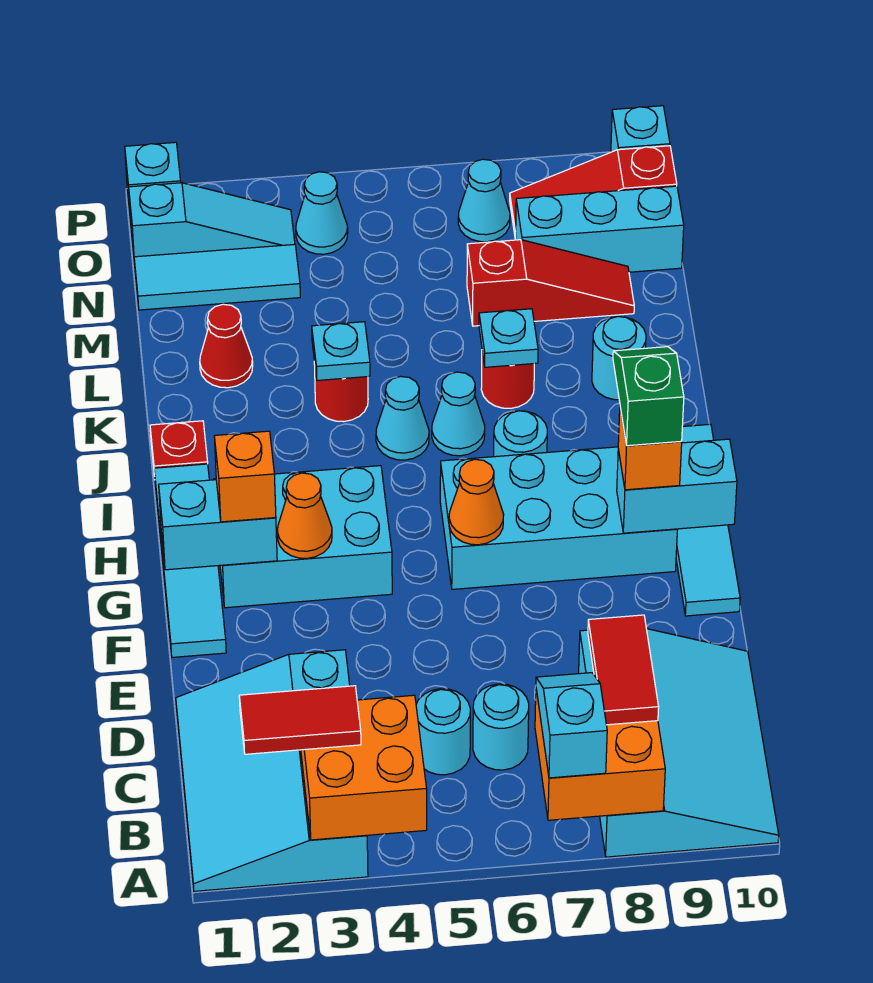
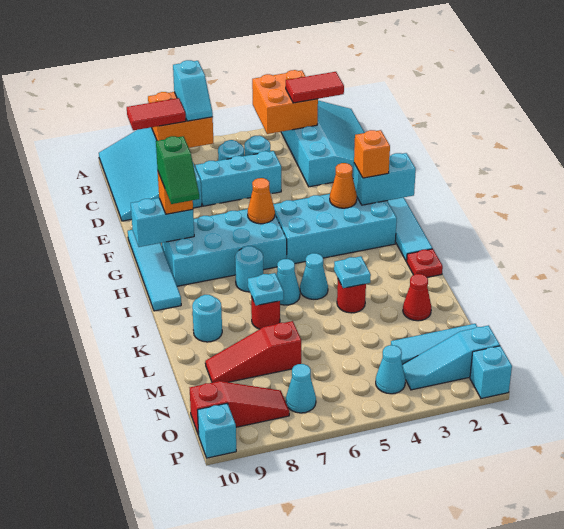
red tile B8:C8 level 3 -> red tile B8:B9 level 3
cyan brick G2:H4 level 1 -> cyan brick G2:H5 level 1
cyan brick N8:N10 level 1 -> cyan brick D5:D7 level 1

